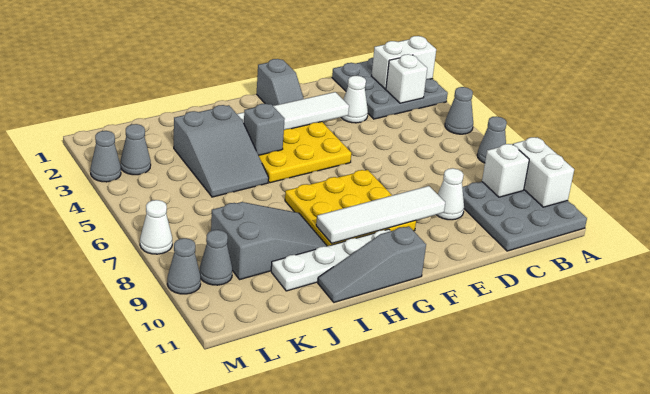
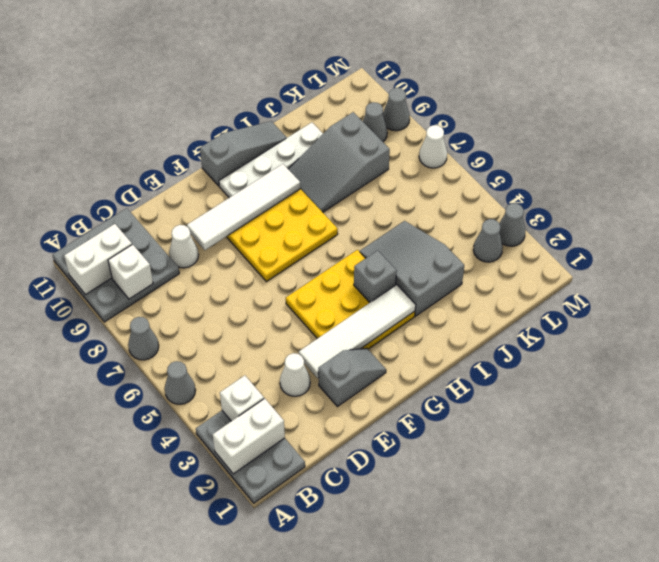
grey plate A1:C3 level 1 -> grey plate A1:B3 level 1
white brick A9:A10 level 2 -> white brick A10:B10 level 2
grey slope F1:F2 level 1 top 1 -> grey slope E2:F2 level 1 top E

